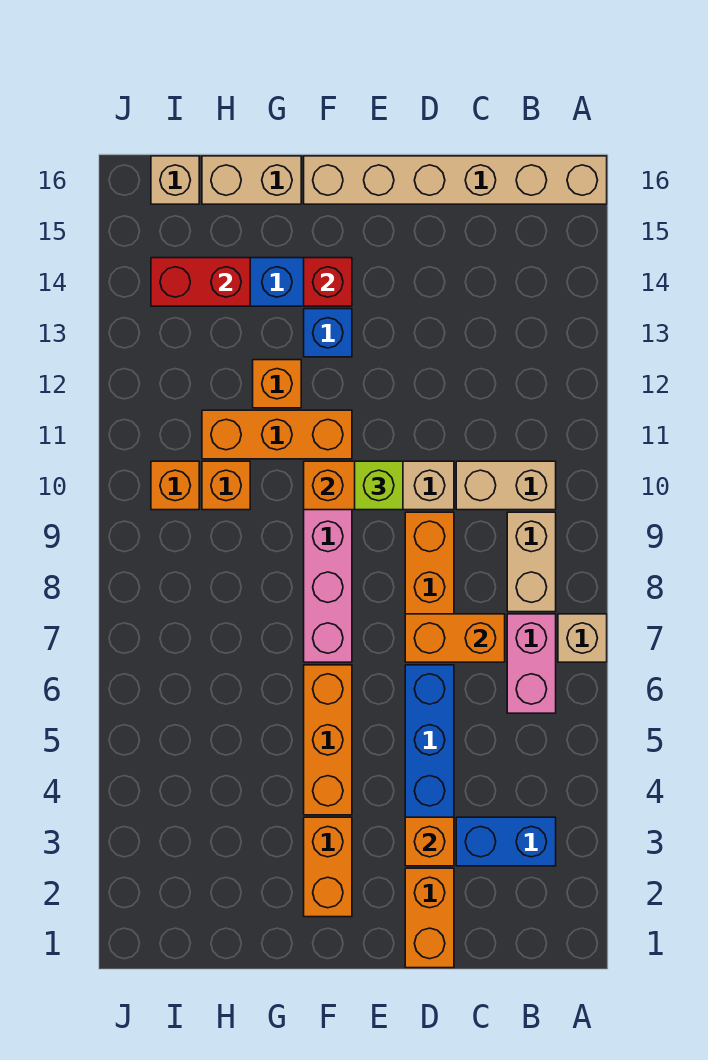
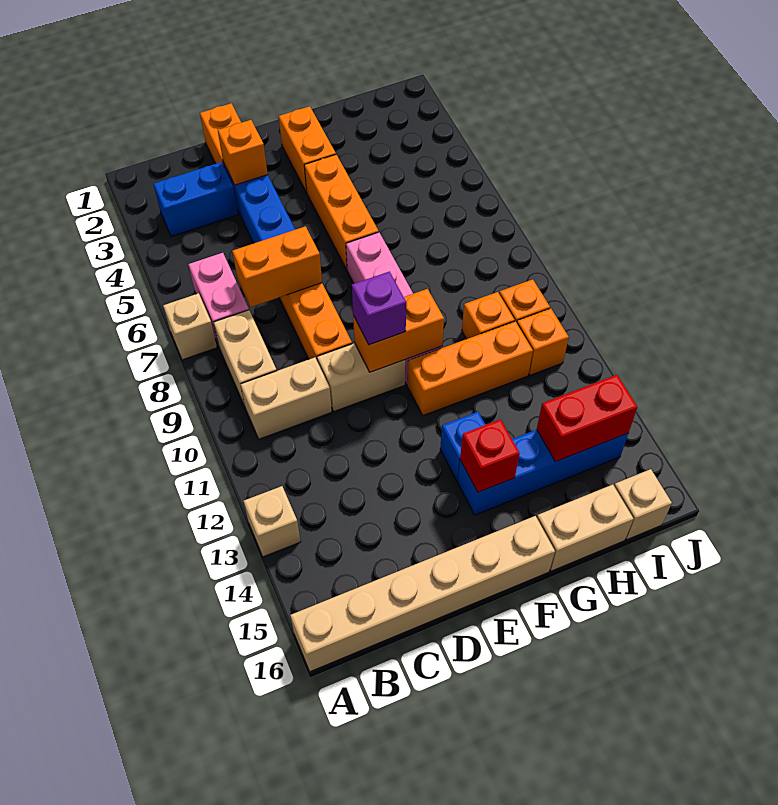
none -> tan brick A13 level 1
lime brick E10 level 3 -> purple brick E10 level 3
orange brick G12 level 1 -> orange brick I11 level 1

